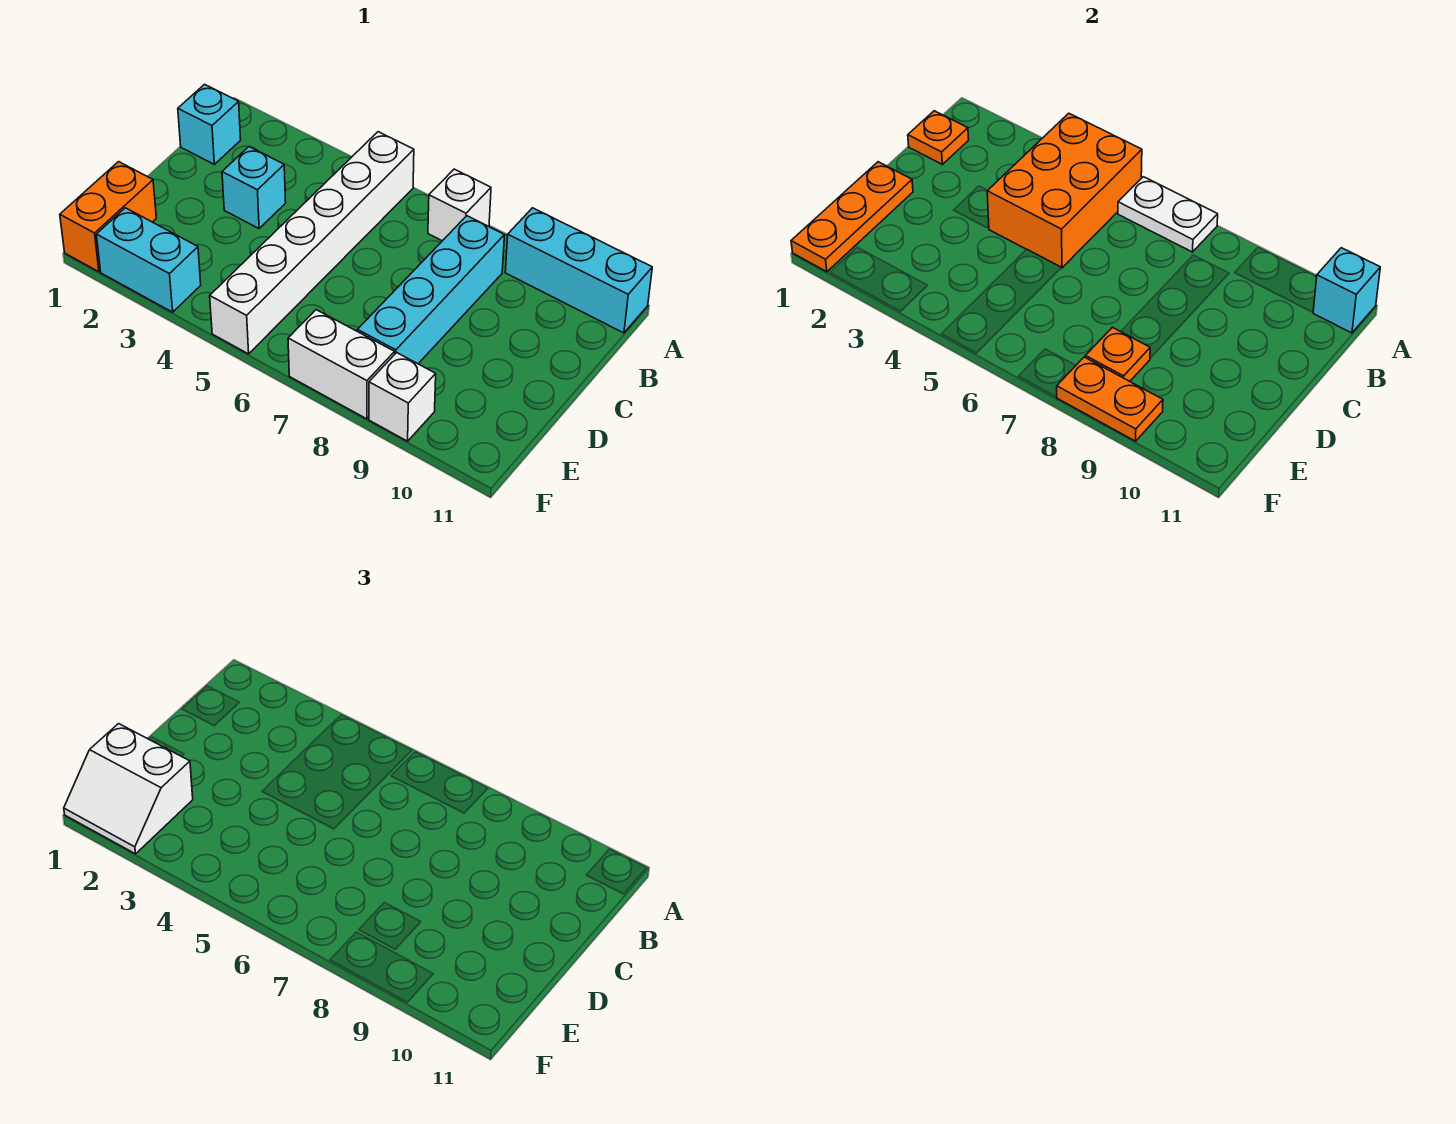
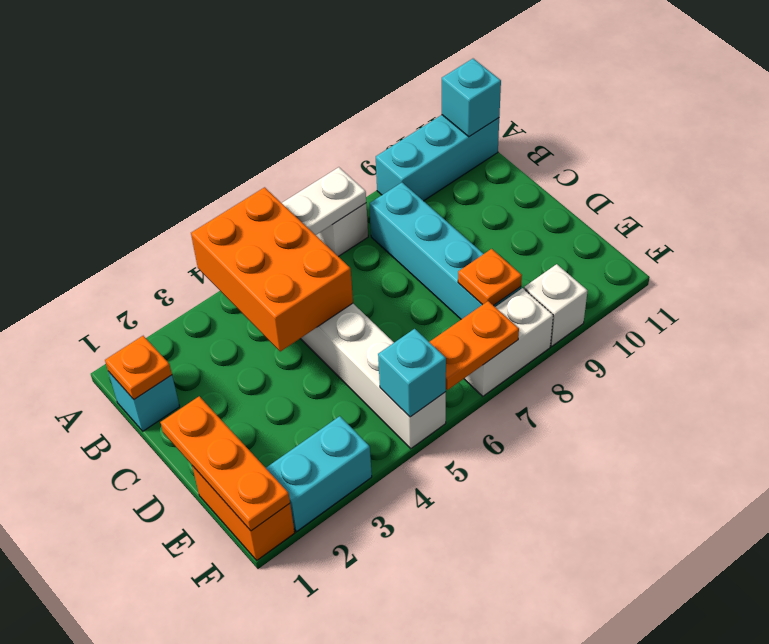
cyan brick C3 level 1 -> cyan brick F5 level 2
white slope E1:F2 level 3 top E -> none
orange plate F8:F9 level 2 -> orange plate F6:F7 level 2

